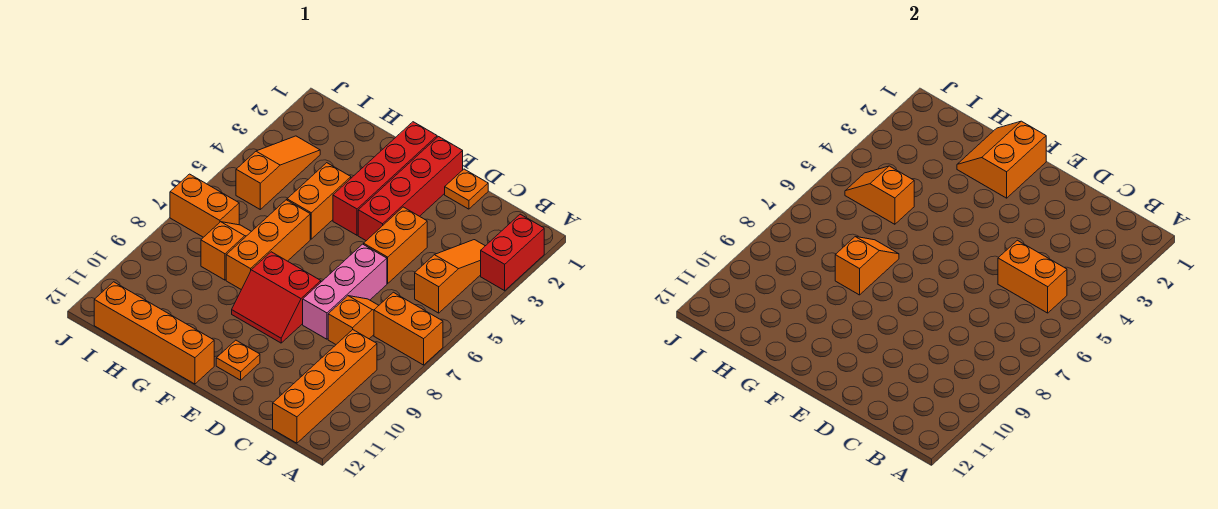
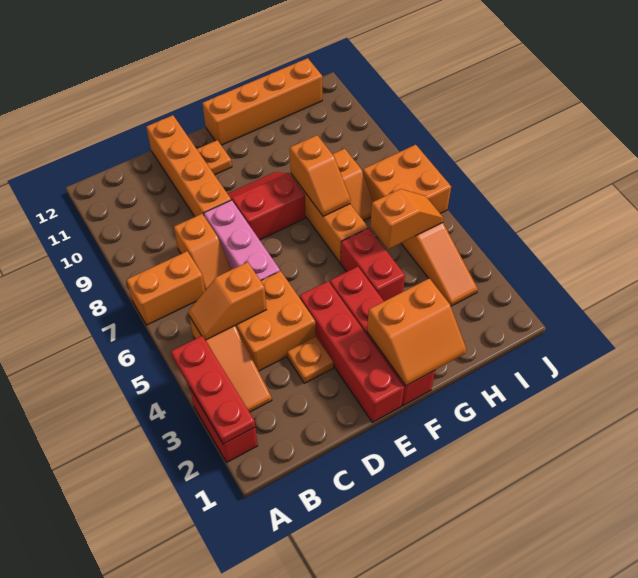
none -> red plate A2:A4 level 2
orange brick B5:C5 level 2 -> orange slope B5:C5 level 2 top C
orange brick B9:B12 level 1 -> orange brick D9:D12 level 1
orange plate D1 level 1 -> orange plate D3 level 1
orange brick D4:D5 level 1 -> orange brick C4:D5 level 1
orange slope F1:G2 level 2 top F -> orange slope F1:G2 level 2 top 2
orange brick G4:G5 level 1 -> red brick G4:G5 level 1
orange brick I7:J7 level 1 -> orange brick I6:J7 level 1

